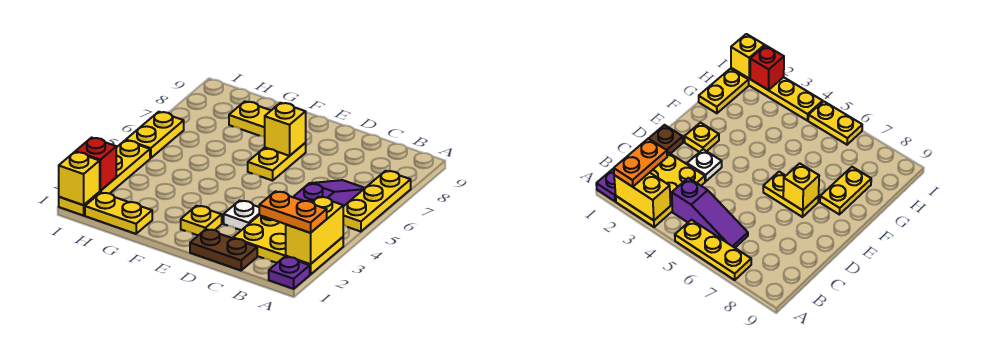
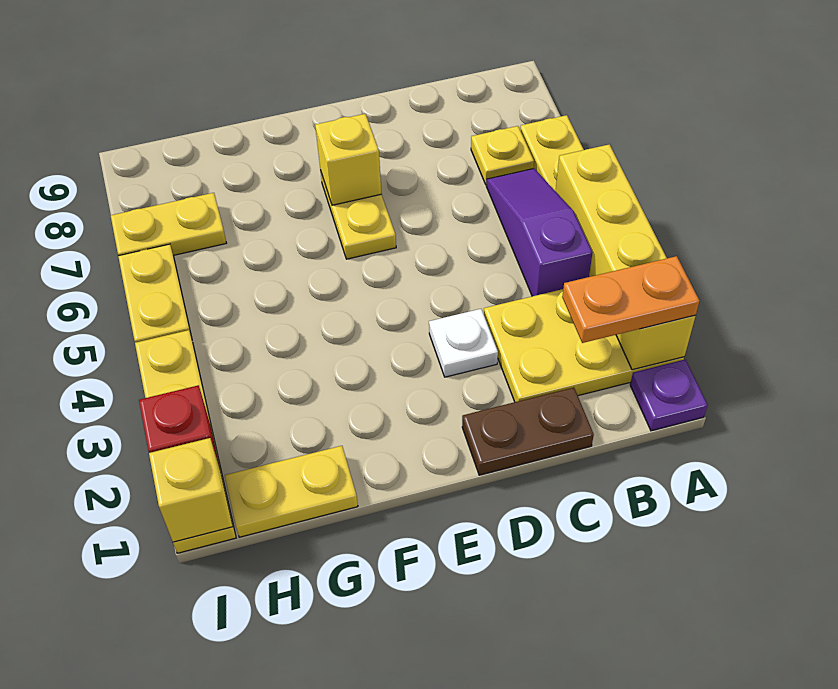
yellow brick A2:A3 level 2 -> yellow brick A2:A5 level 2
yellow plate E2 level 1 -> yellow plate B7 level 1
yellow plate F8:G8 level 1 -> yellow plate H7:I7 level 1

